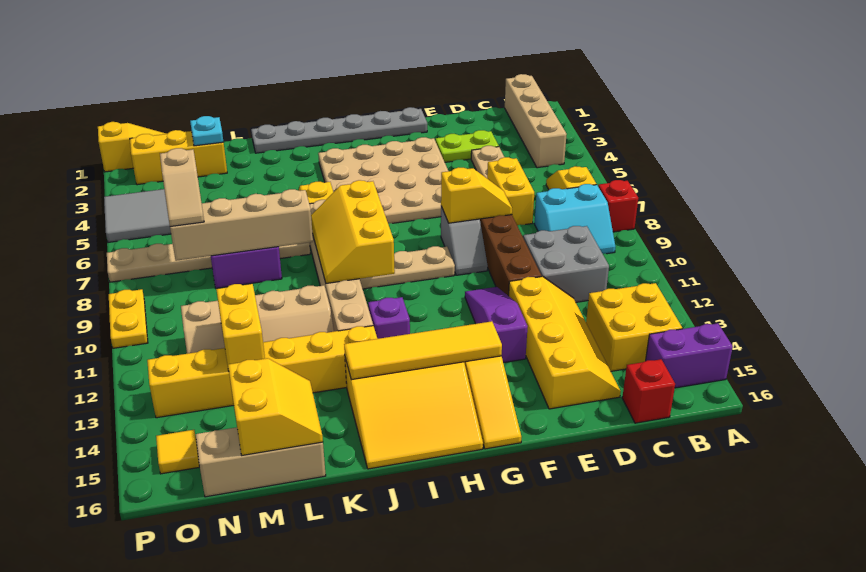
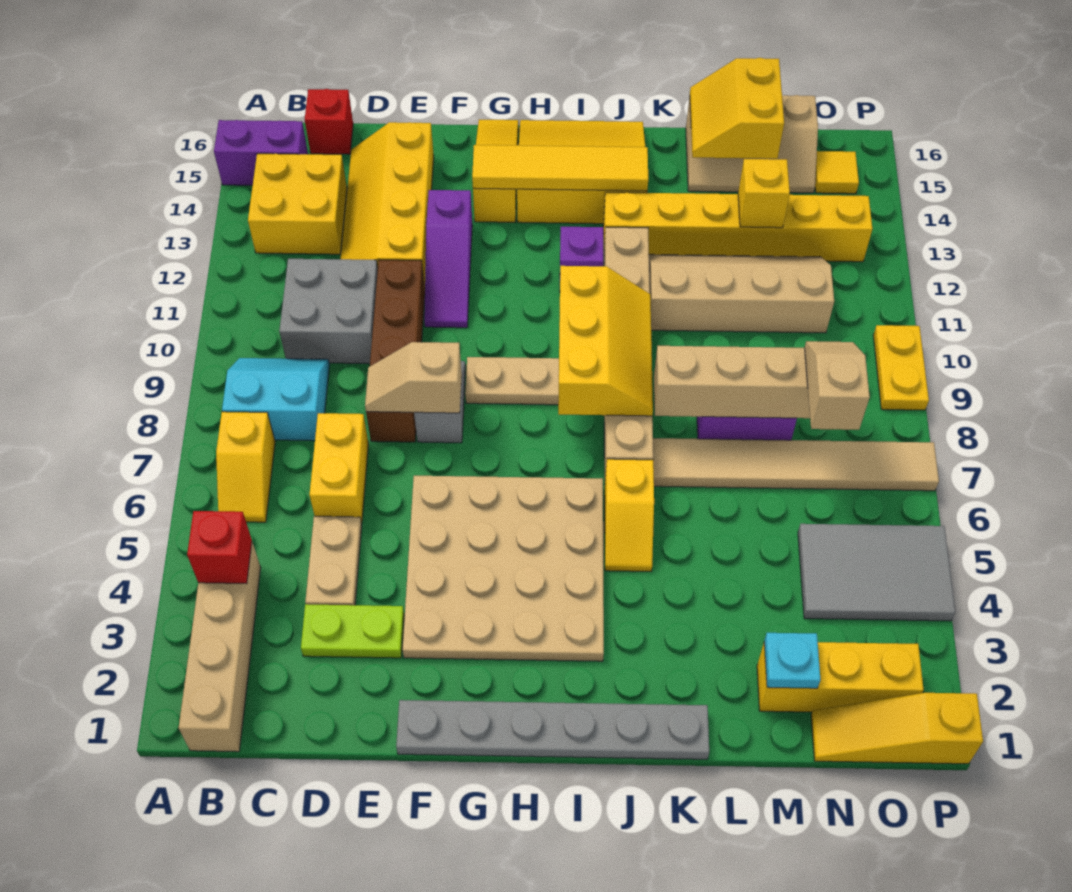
red brick A8 level 1 -> red brick B4 level 2
yellow slope E8:F8 level 2 top F -> tan slope E8:F8 level 2 top F
tan plate K7:P7 level 1 -> tan tile K7:P7 level 1
yellow brick M12:M13 level 2 -> yellow brick M13 level 2

